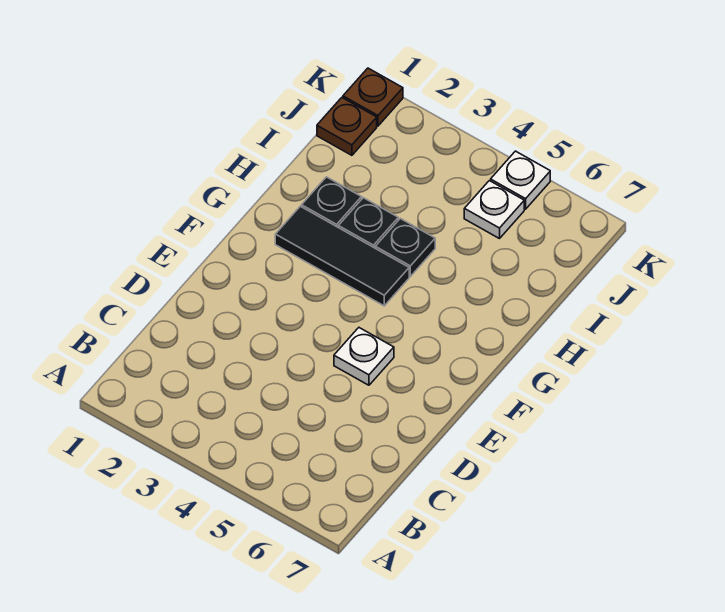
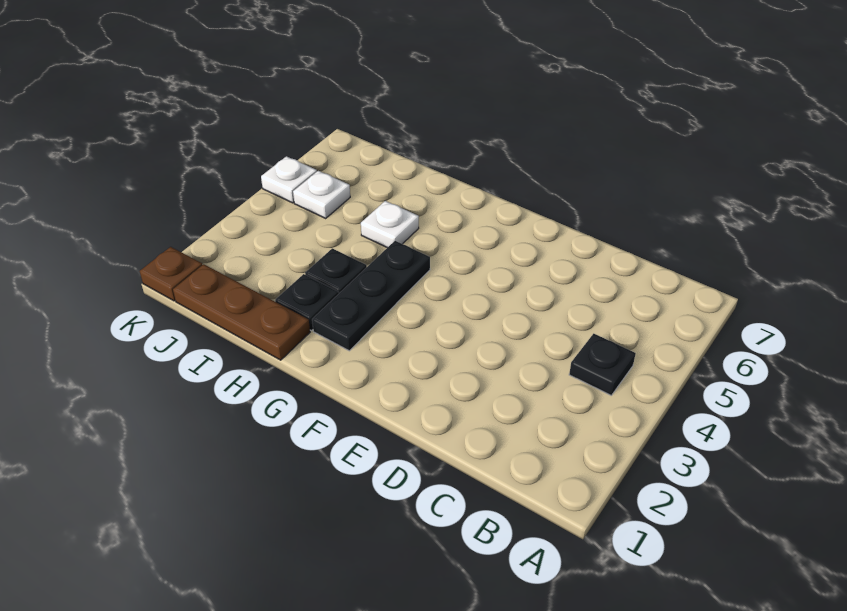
white plate E5 level 1 -> white plate H5 level 1
black tile G2:G4 level 1 -> black plate G2:G4 level 1
black plate H4 level 1 -> black plate B4 level 1
brown plate J1 level 1 -> brown plate H1:J1 level 1

